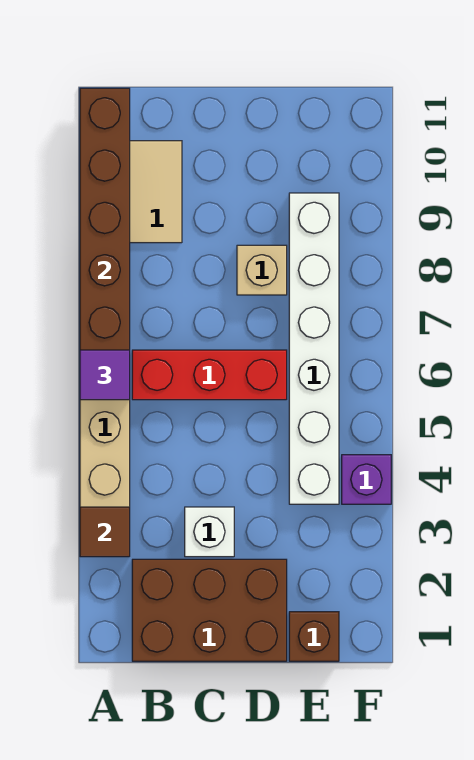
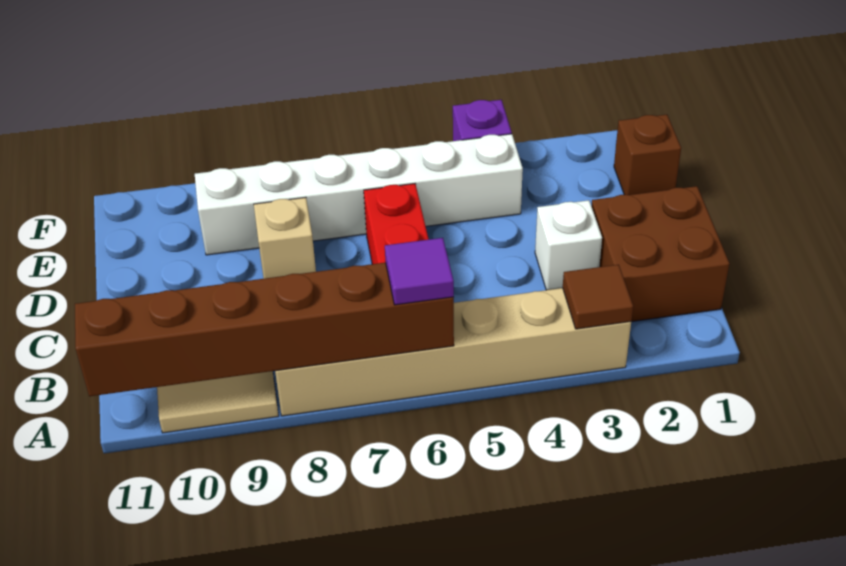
brown brick B1:D2 level 1 -> brown brick B1:C2 level 1

